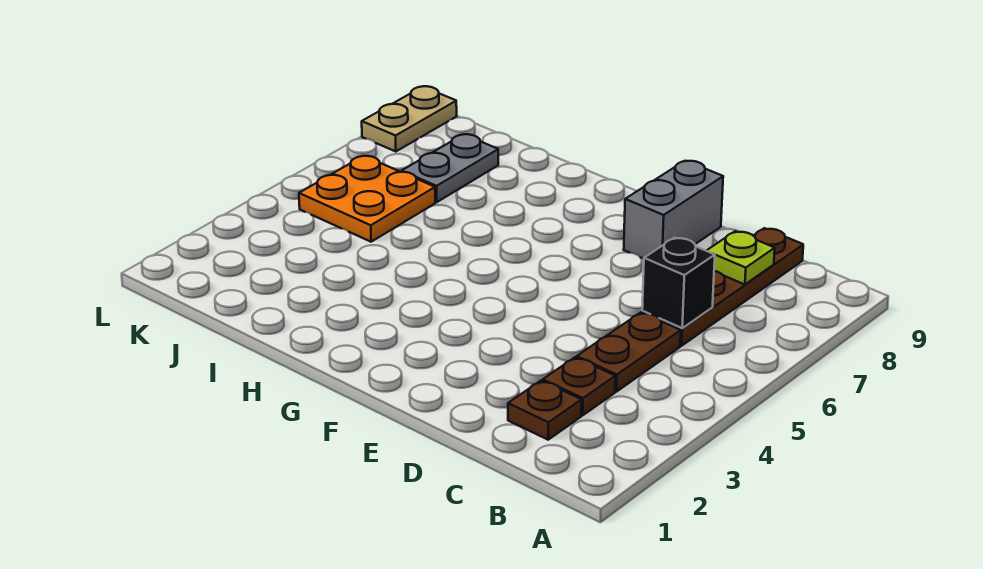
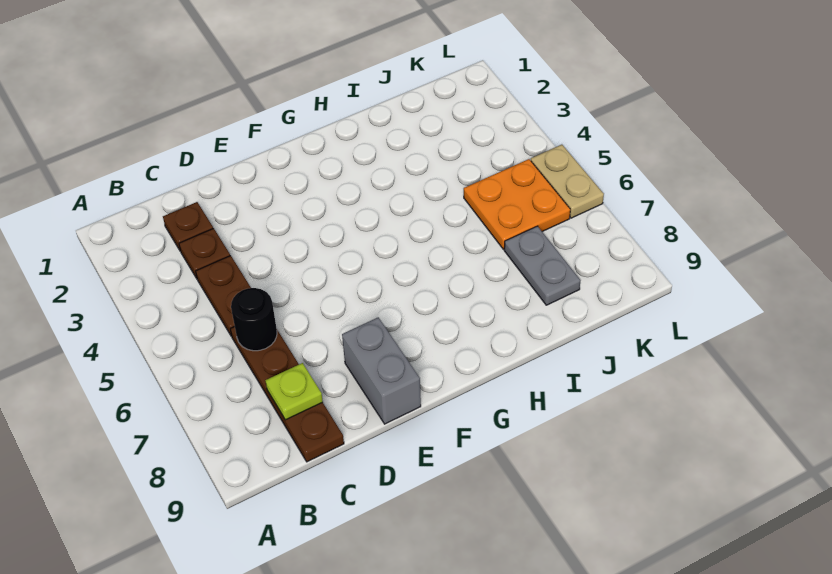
black brick C6 level 2 -> black round brick C6 level 2
tan plate L8:L9 level 1 -> tan plate L5:L6 level 1

